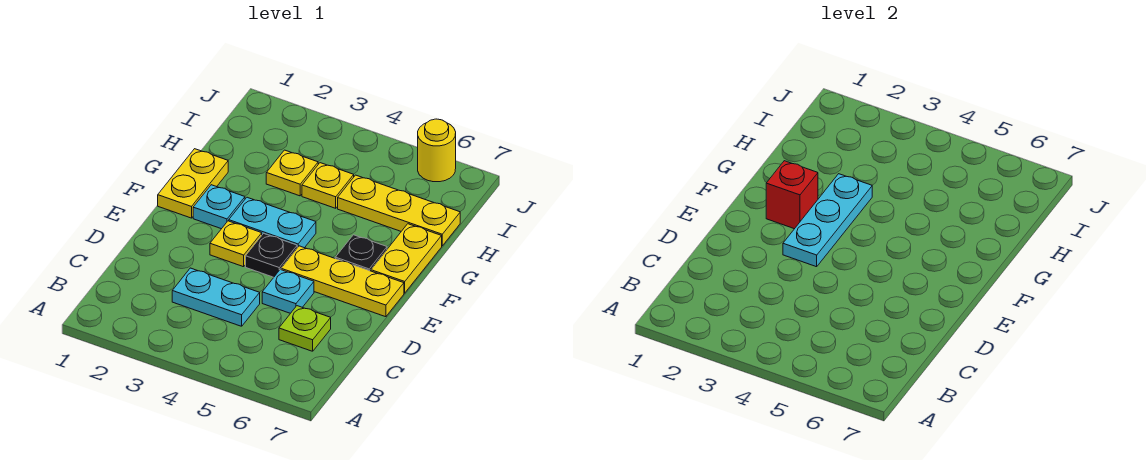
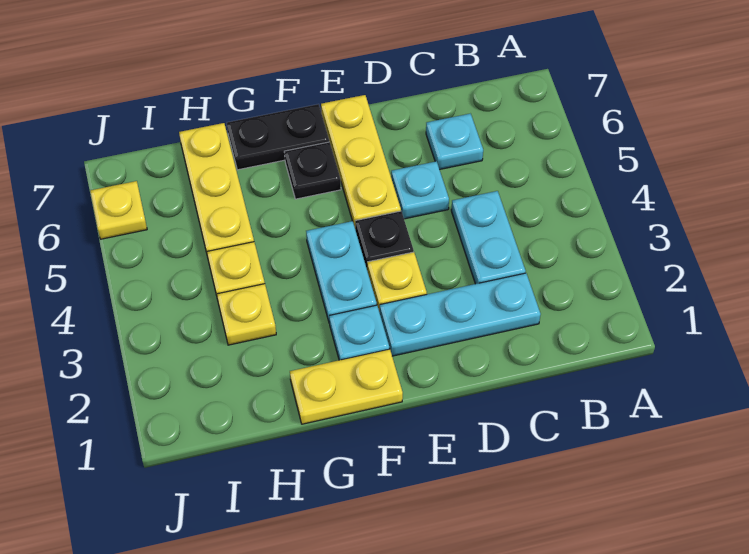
lime plate C6 level 1 -> cyan plate C6 level 1
cyan plate E3:G3 level 2 -> cyan plate C2:E2 level 1
red brick F2 level 2 -> none
yellow plate F7:G7 level 1 -> black plate F7:G7 level 1
yellow round brick J6 level 1 -> yellow plate J6 level 1

